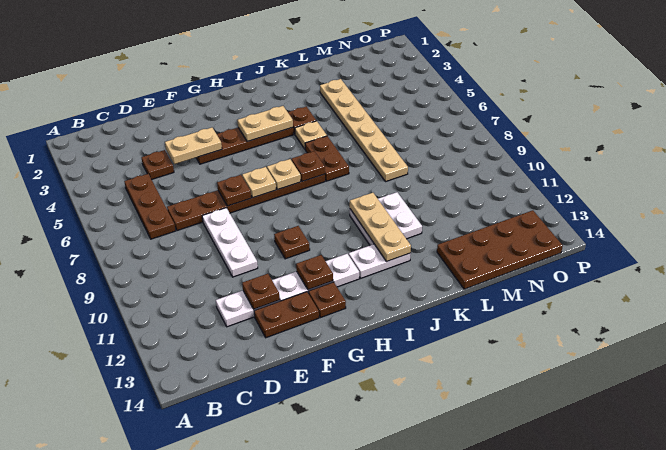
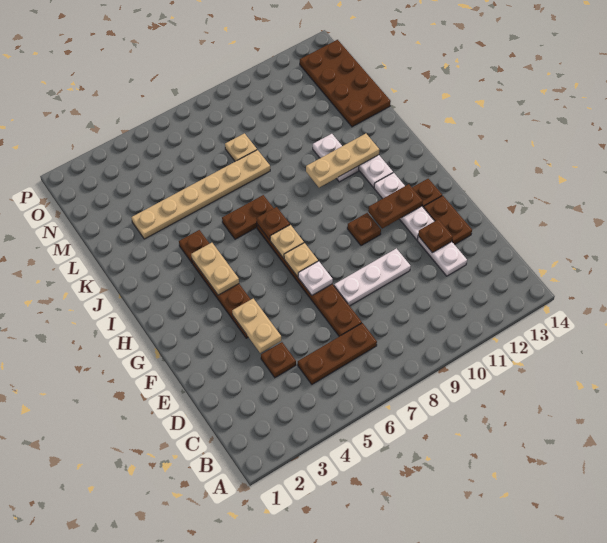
brown plate F7 level 2 -> white plate F7 level 2
brown plate G12 level 2 -> brown plate G11:G12 level 2
tan plate J5 level 1 -> tan plate M8 level 1
white plate J10:K11 level 1 -> white plate J11:K11 level 1

